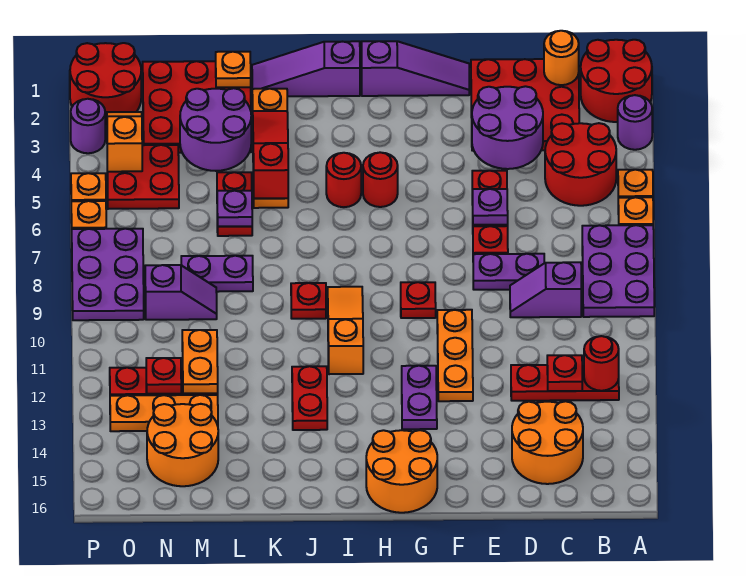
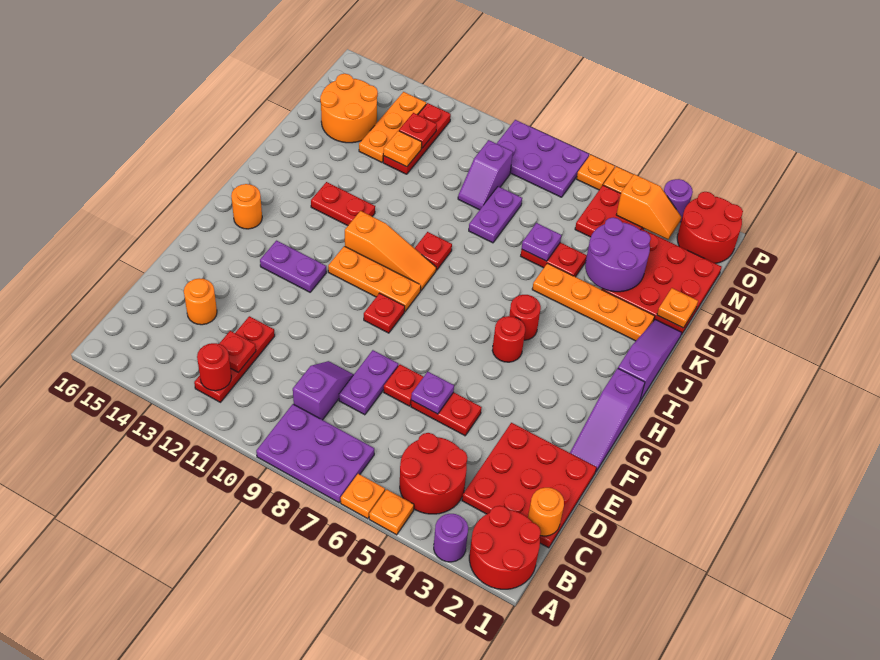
orange round brick C14:D15 level 1 -> orange round brick D14 level 1
purple round brick D3:E4 level 2 -> none
orange plate F10:F12 level 1 -> orange plate H9:H11 level 1
orange round brick G15:H16 level 1 -> orange round brick H15 level 1
red slope K3:K5 level 2 top 5 -> none
orange plate M11:M12 level 2 -> orange plate M12 level 2

